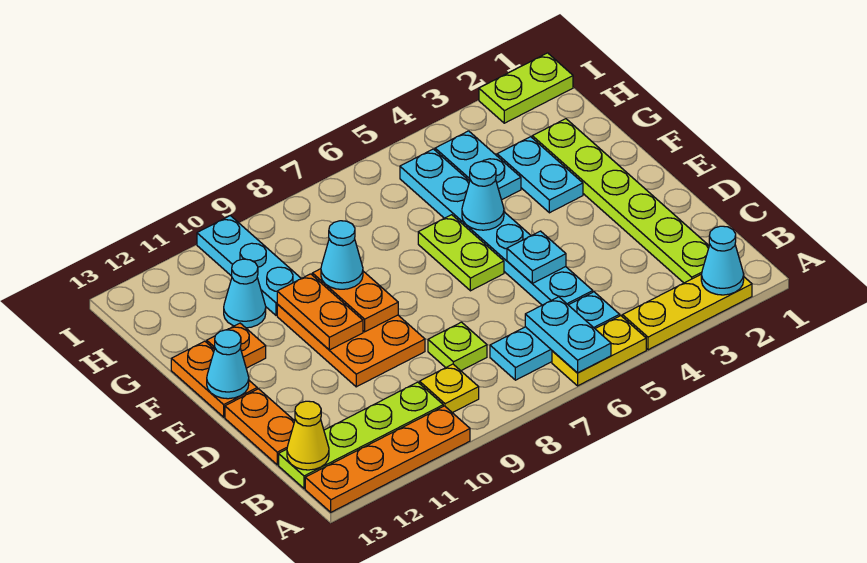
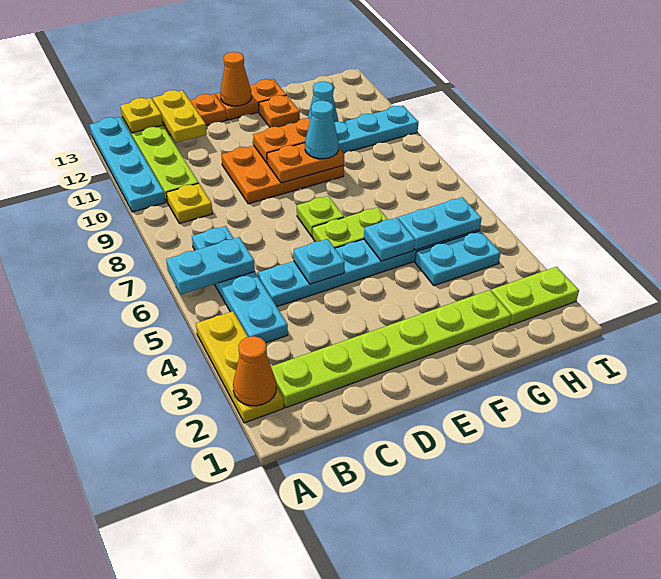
cyan cone A2 level 2 -> orange cone A2 level 2
yellow plate A5:A6 level 1 -> yellow plate C12:C13 level 2
orange plate A10:A13 level 1 -> cyan plate A10:A13 level 1
cyan plate B5:B7 level 1 -> cyan plate B4:B7 level 1
yellow cone B13 level 2 -> yellow plate B13 level 2
lime plate C8 level 1 -> lime plate E7 level 1
cyan cone E13 level 2 -> orange cone E13 level 2
cyan plate F3:G3 level 1 -> cyan plate G5:H5 level 2
cyan cone F5 level 2 -> cyan plate F5 level 2
lime plate I1:I2 level 1 -> lime plate H2:I2 level 1

